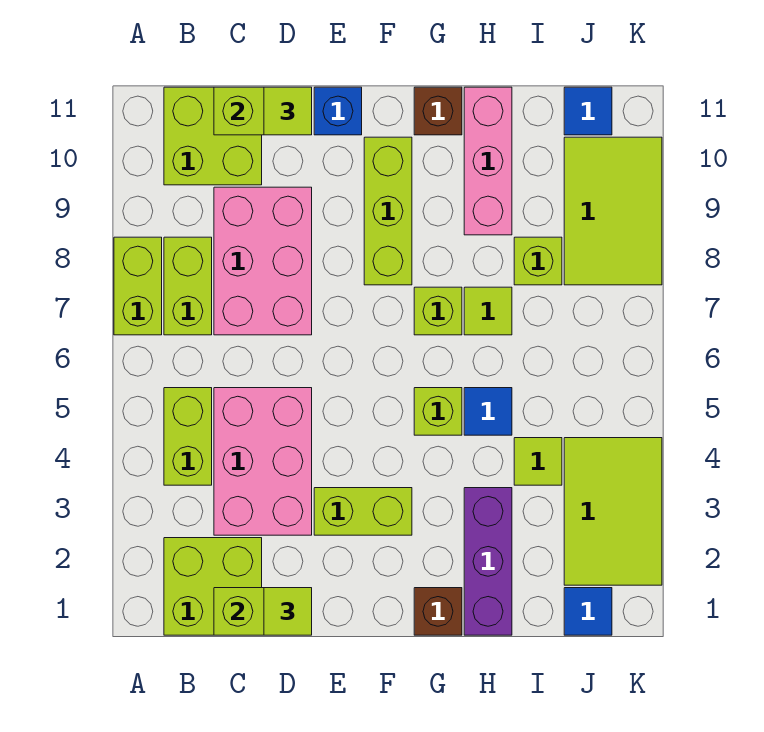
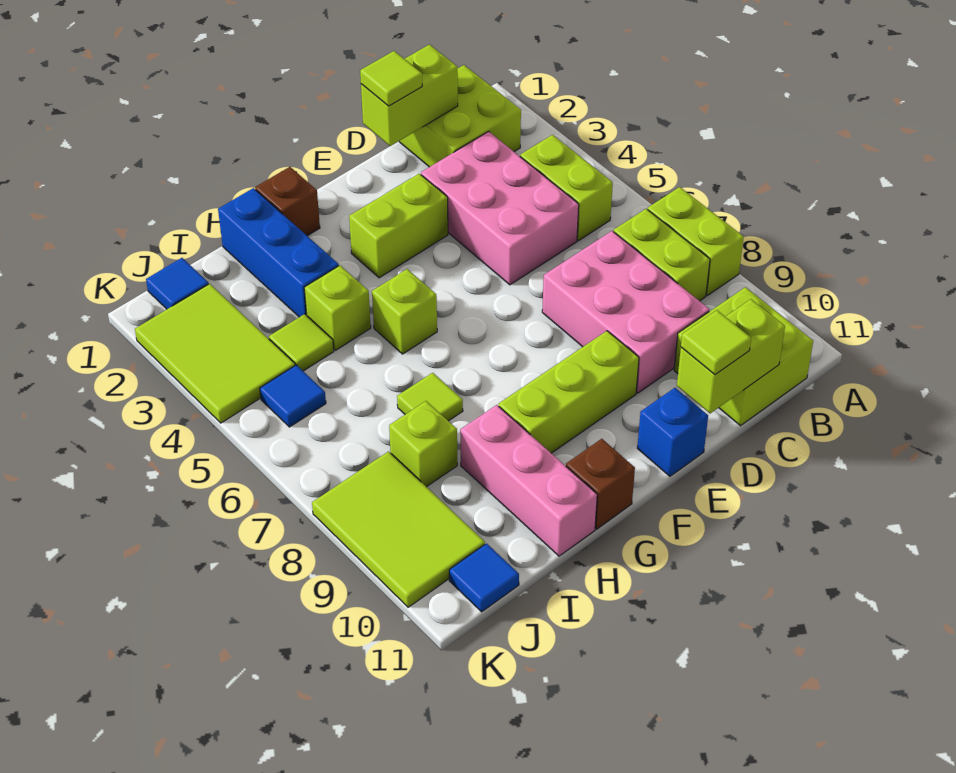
lime brick F8:F10 level 1 -> lime brick E9:G9 level 1
lime brick G7 level 1 -> lime brick H4 level 1
purple brick H1:H3 level 1 -> blue brick H1:H3 level 1
blue tile H5 level 1 -> blue tile J5 level 1

